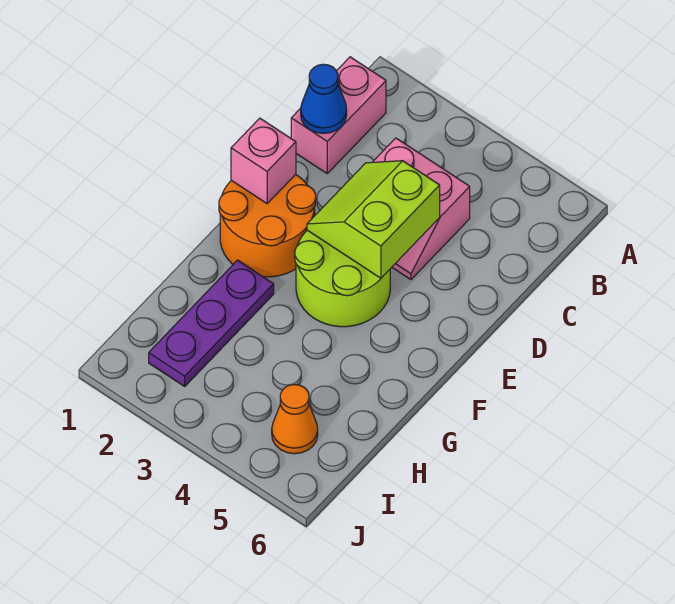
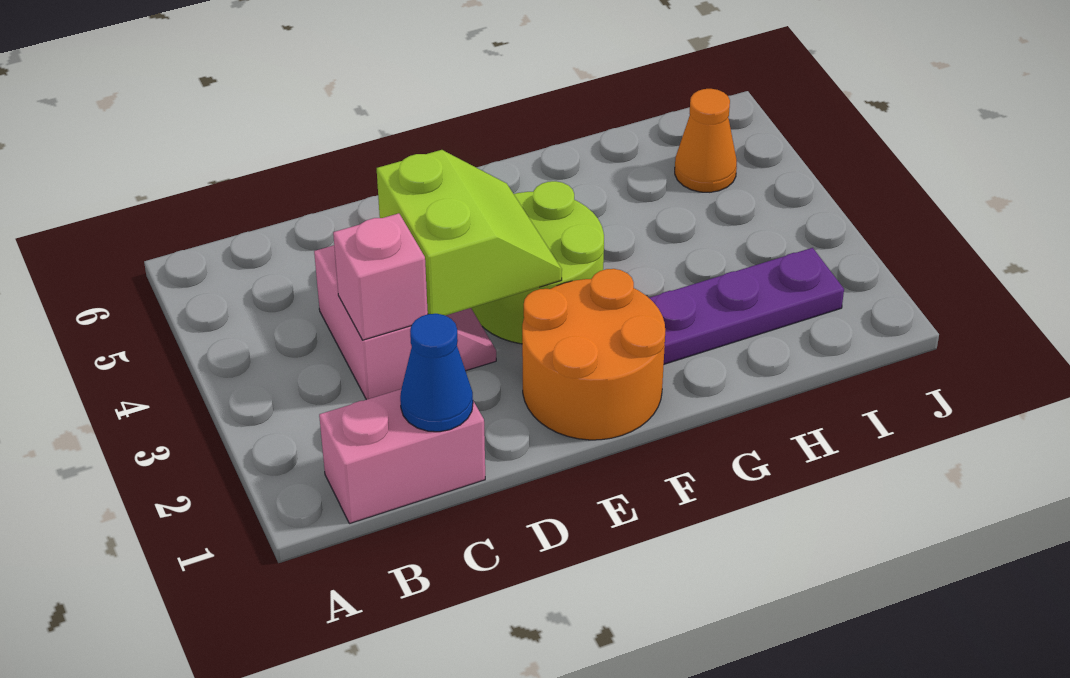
lime slope D3:E4 level 2 top 4 -> lime slope D3:E4 level 2 top D
pink brick E1 level 2 -> pink brick C3 level 2

